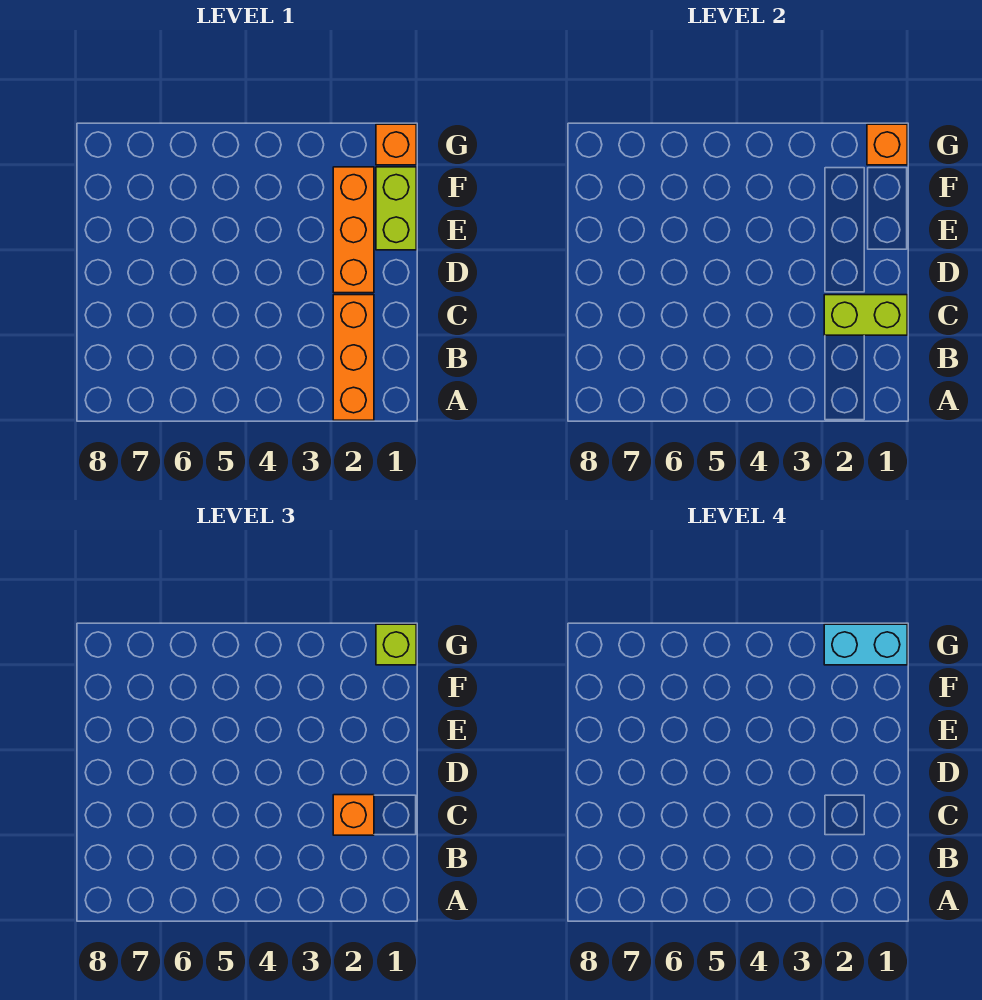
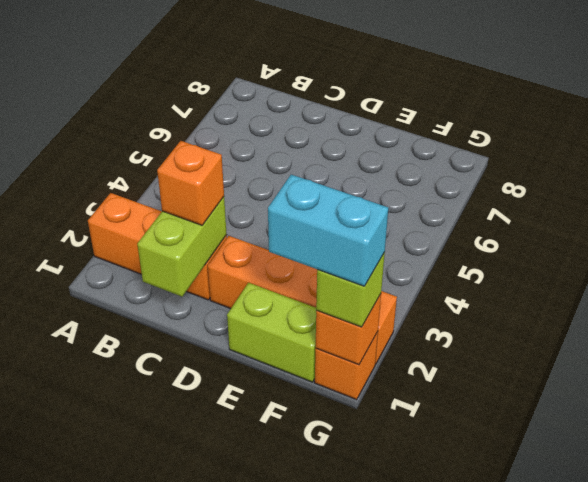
orange brick D2:F2 level 1 -> orange brick D2:G2 level 1
cyan brick G1:G2 level 4 -> cyan brick F1:G1 level 4

